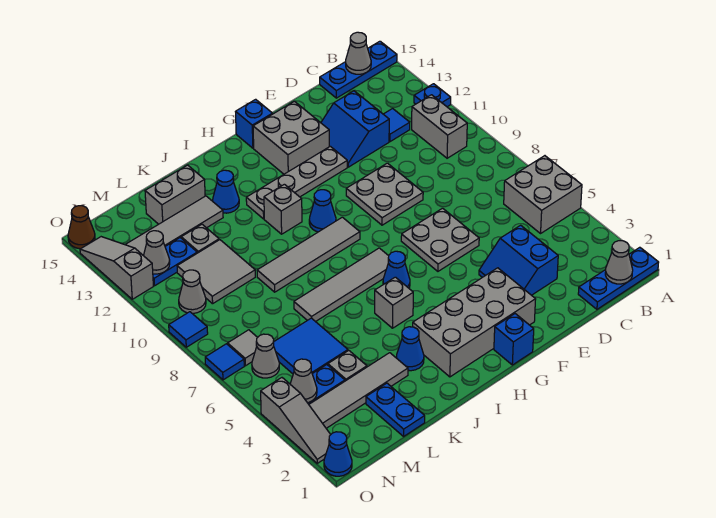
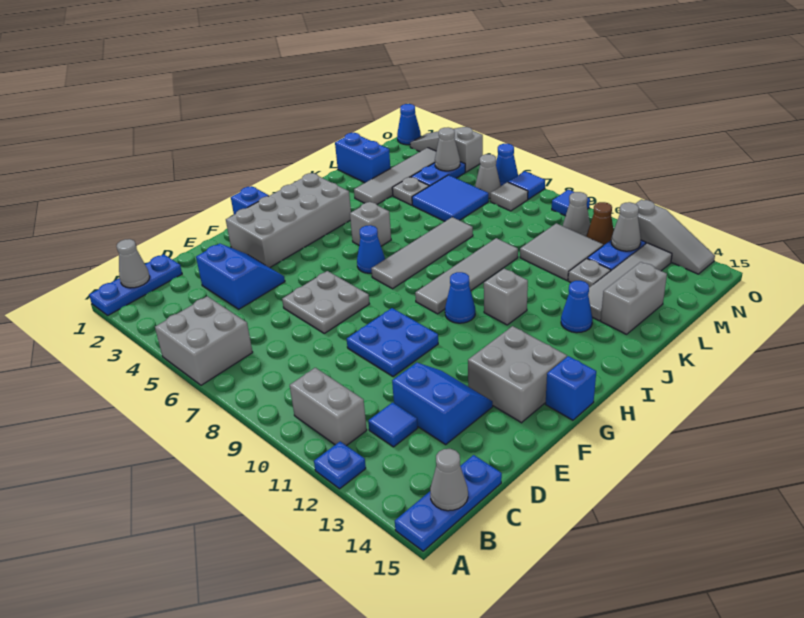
grey plate E9:F10 level 1 -> blue plate E9:F10 level 1
grey plate F12:I12 level 1 -> none
blue cone J3 level 1 -> blue cone O6 level 1
blue plate L1:L2 level 1 -> blue brick L1:L2 level 1
brown cone O15 level 1 -> brown cone N11 level 1

